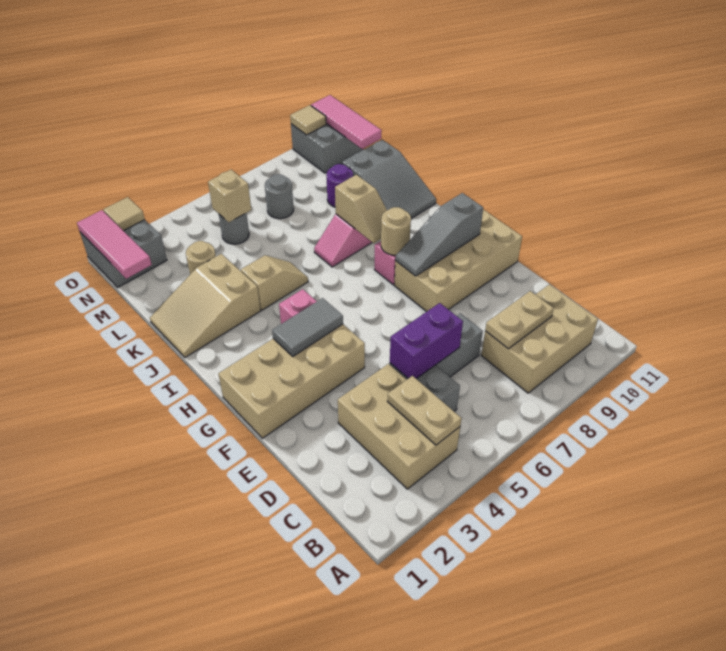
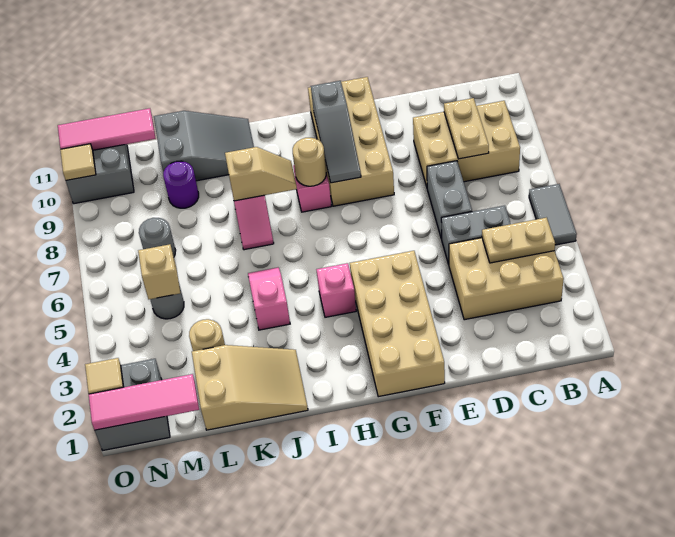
tan brick B8:C10 level 1 -> tan brick B8:D9 level 1
purple brick D5:D6 level 2 -> none
grey tile G3:G4 level 2 -> grey tile A5:A6 level 1
tan slope J1:K3 level 1 top 3 -> tan slope J1:L2 level 1 top L
tan slope J4:J5 level 1 top 4 -> pink slope J4:J5 level 1 top 4

